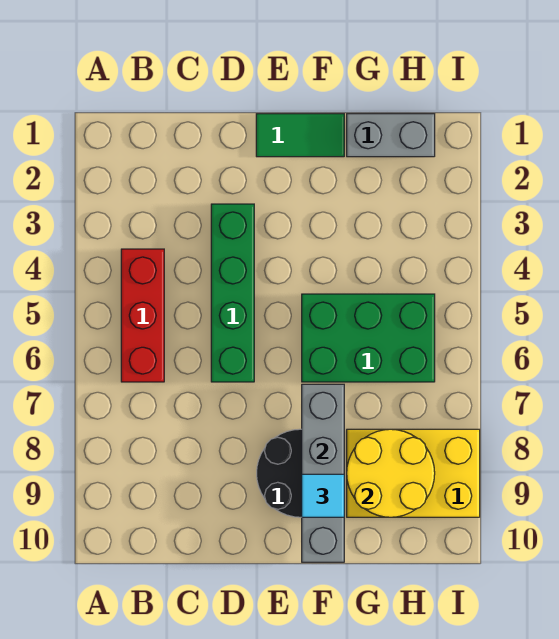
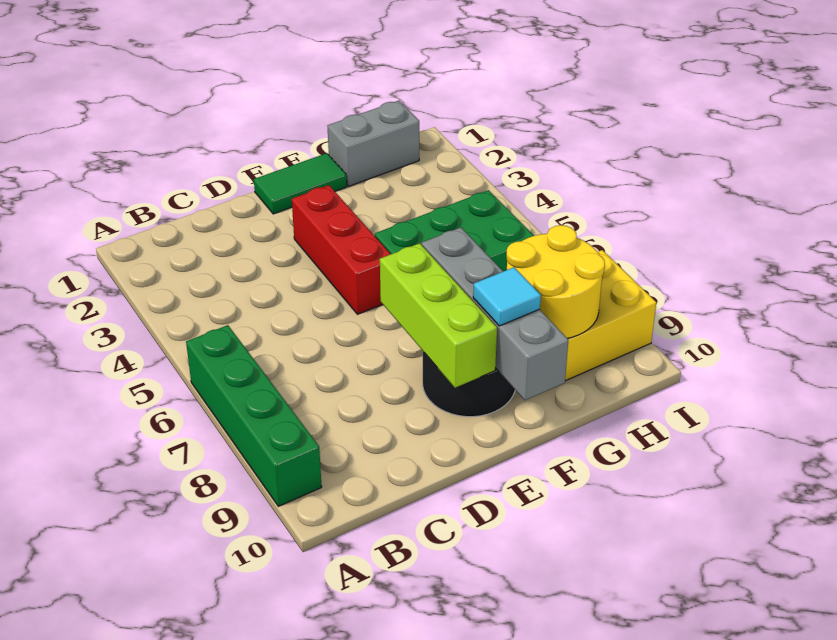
red brick B4:B6 level 1 -> red brick E3:E5 level 1
green brick D3:D6 level 1 -> green brick A6:A9 level 1
none -> lime brick E7:E9 level 2

